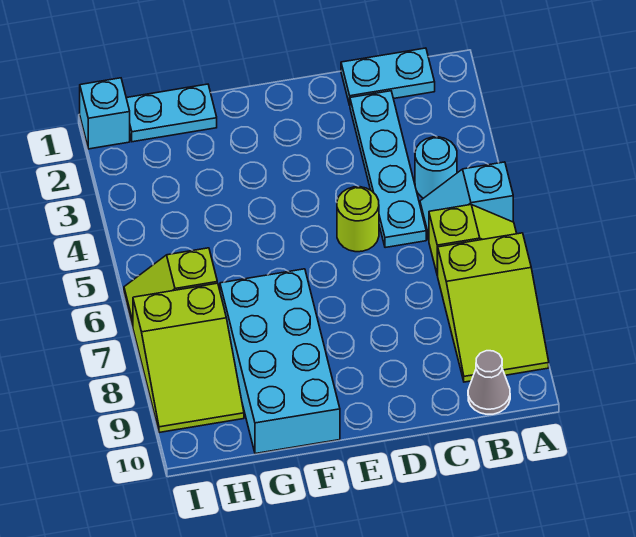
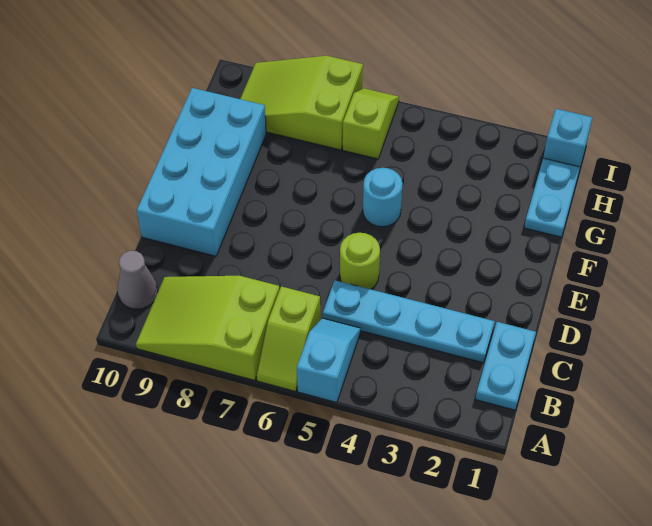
cyan round brick B4 level 1 -> cyan round brick F5 level 1
cyan brick F7:G10 level 1 -> cyan brick D9:G10 level 1

